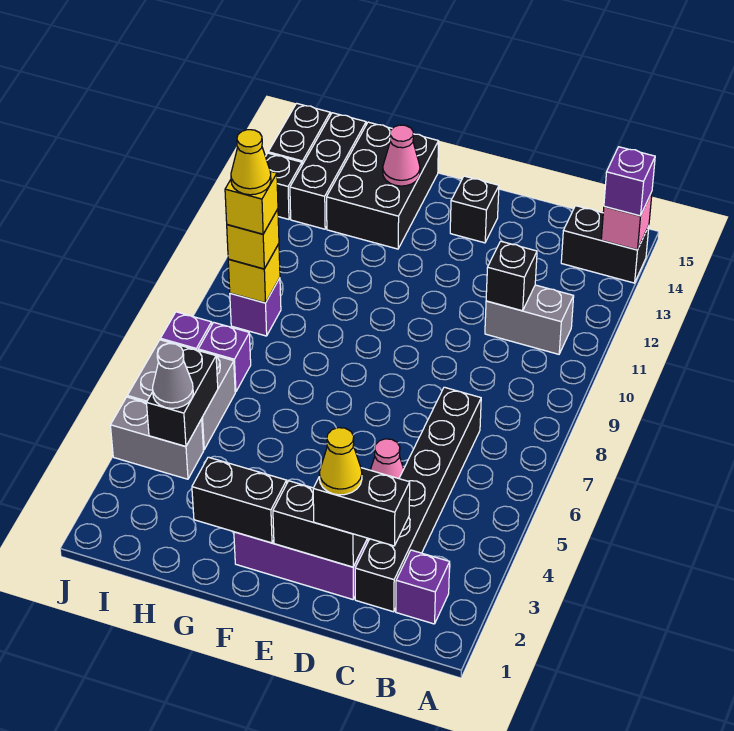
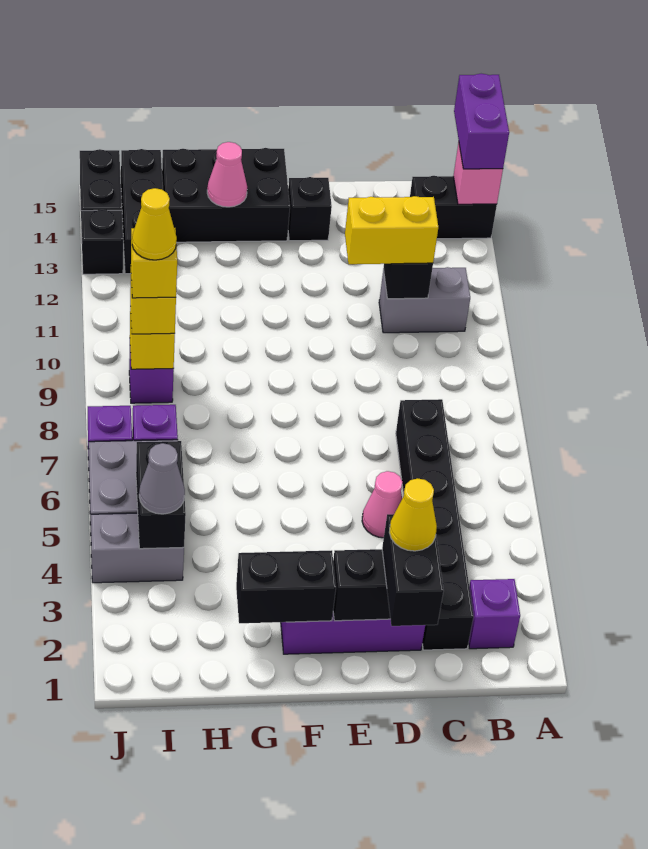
purple brick A14 level 3 -> purple brick A14:A15 level 3
black brick C2:D2 level 3 -> black brick D1:D2 level 3
none -> yellow brick C11:D11 level 3
black brick G13:H15 level 1 -> black brick F14:H15 level 1

